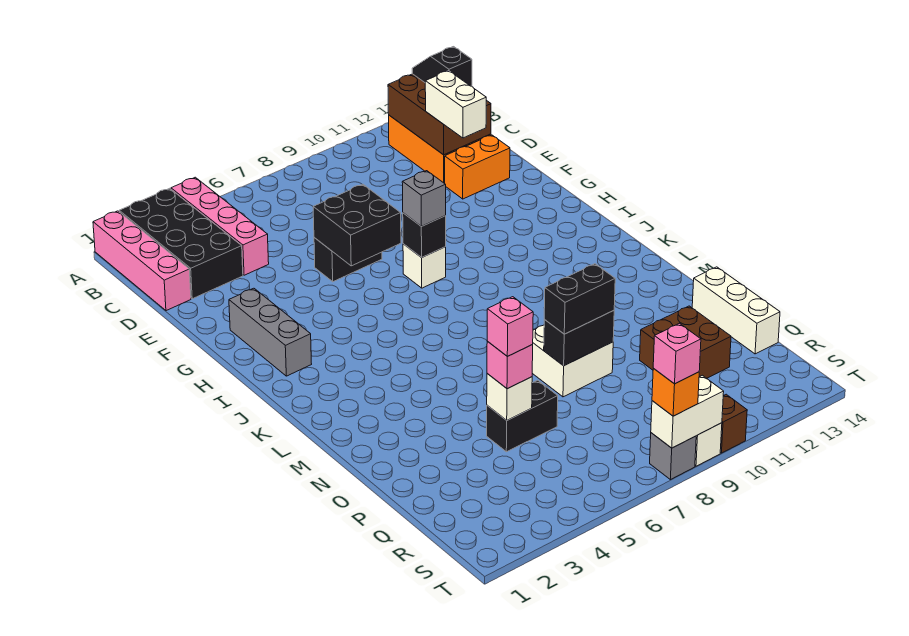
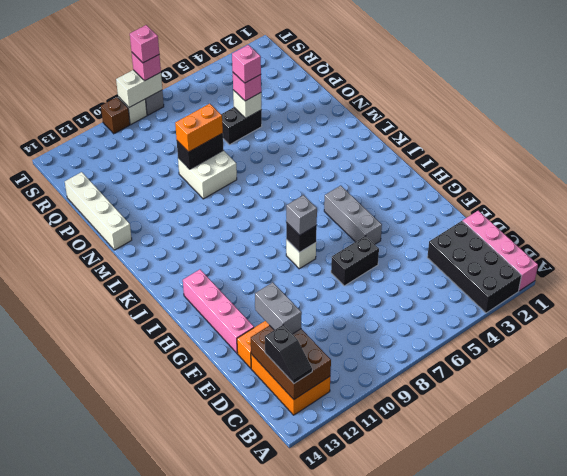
pink brick A4:D4 level 1 -> pink brick F13:I13 level 1
white brick D12:E12 level 3 -> grey brick D12:E12 level 3
black brick F6:G7 level 2 -> none
grey brick G2:I2 level 1 -> grey brick G5:I5 level 1
black brick O8:O9 level 3 -> orange brick O8:O9 level 3
white brick O14:Q14 level 1 -> white brick N14:Q14 level 1
brown brick P11:Q12 level 1 -> none
orange brick T8 level 3 -> pink brick T8 level 3

